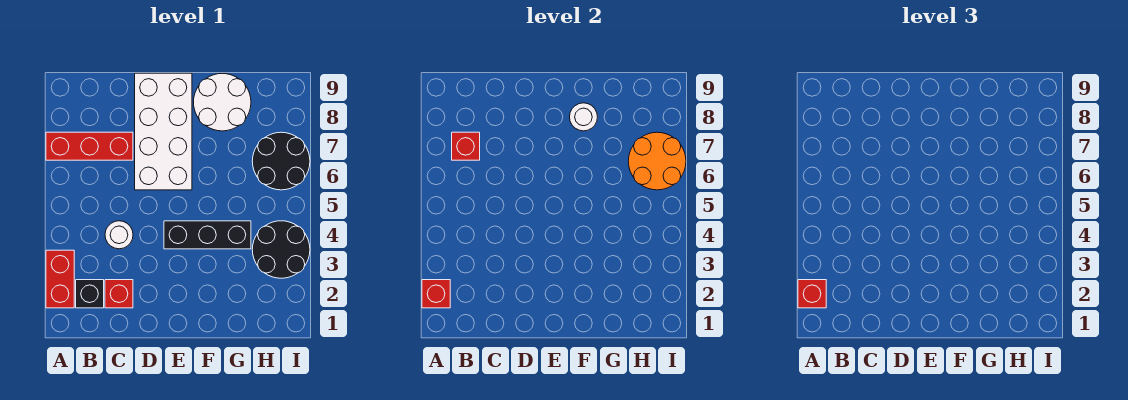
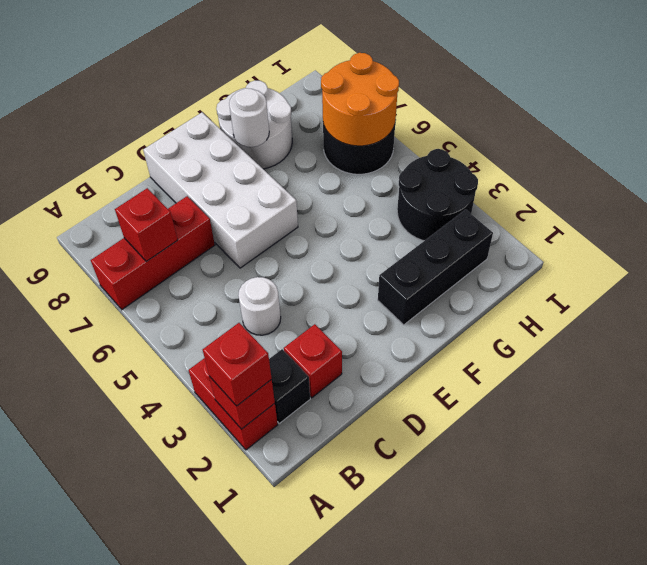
black brick E4:G4 level 1 -> black brick F2:H2 level 1

